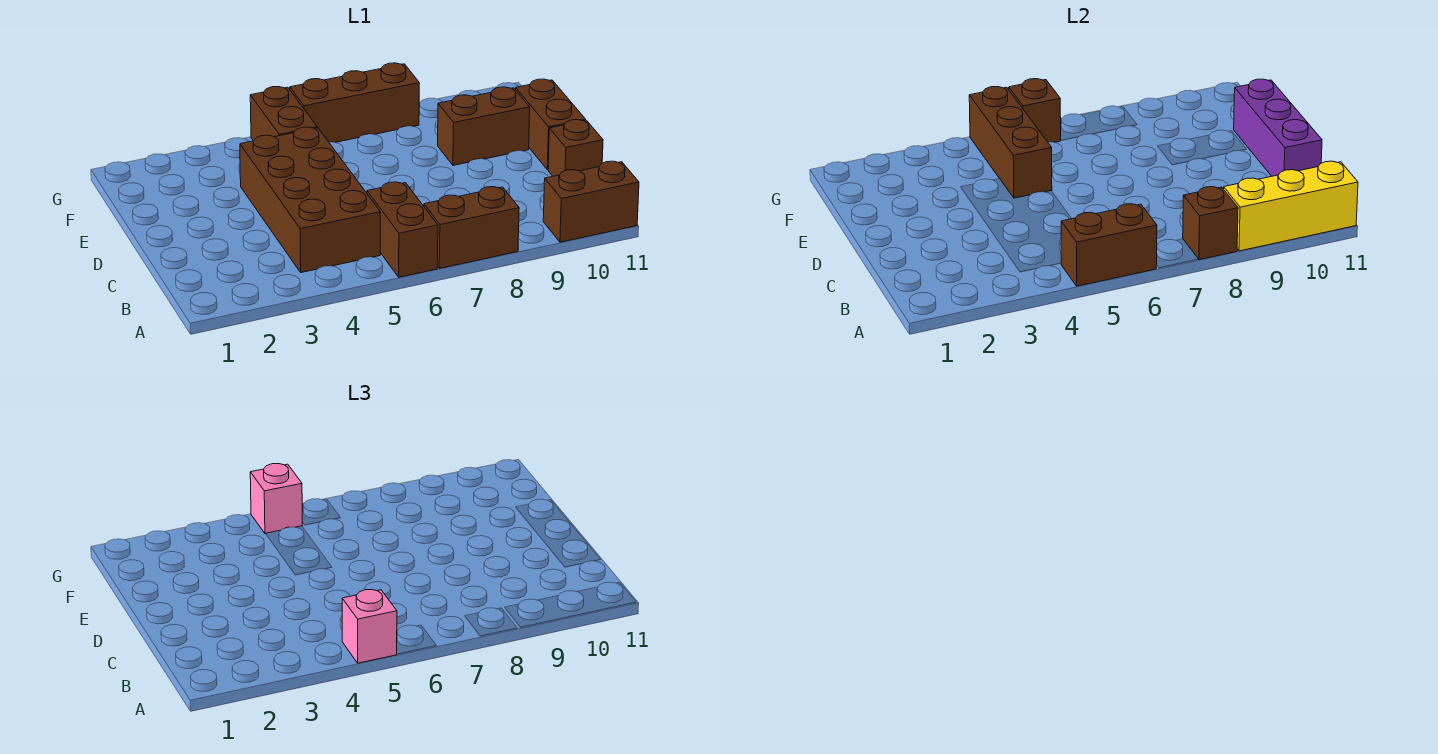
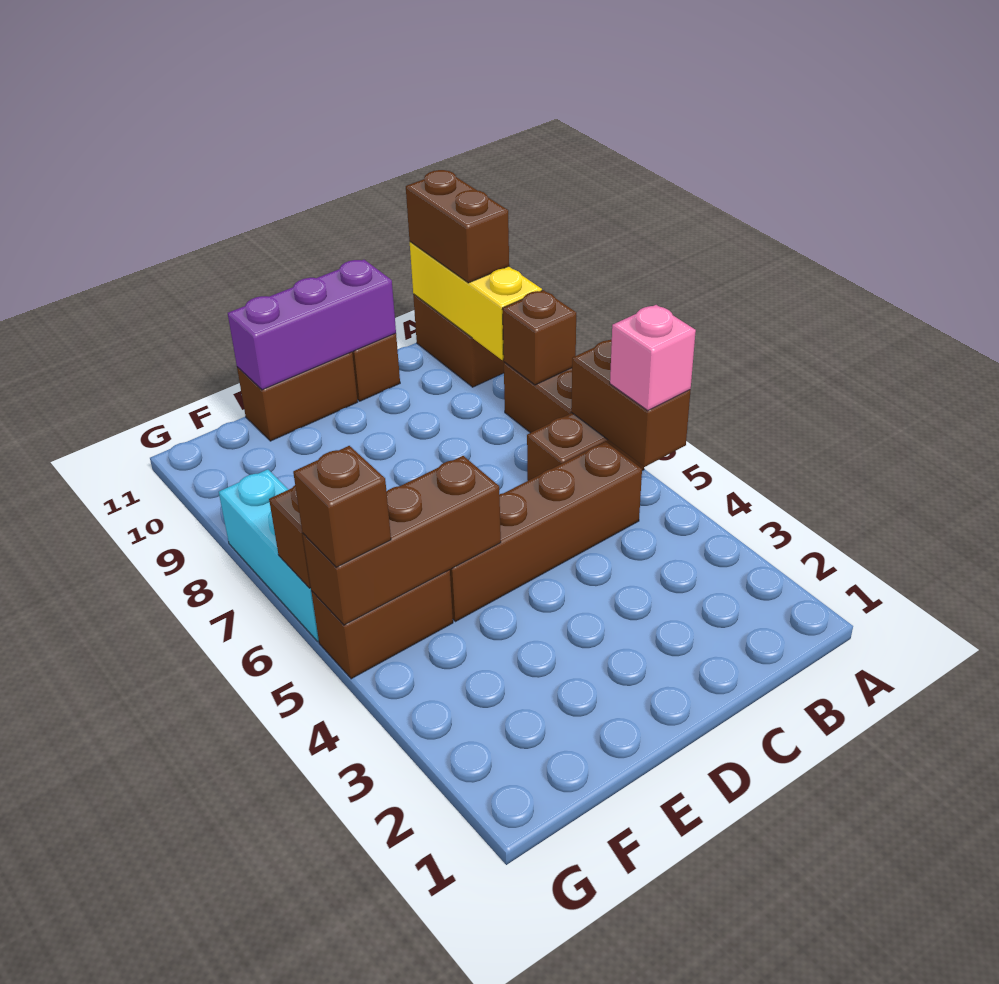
brown brick B4:E5 level 1 -> brown brick B5:E5 level 1
brown brick E9:E10 level 1 -> brown brick A10:A11 level 3
pink brick G5 level 3 -> brown brick G5 level 3
brown brick G6:G8 level 1 -> cyan brick G6:G8 level 1

